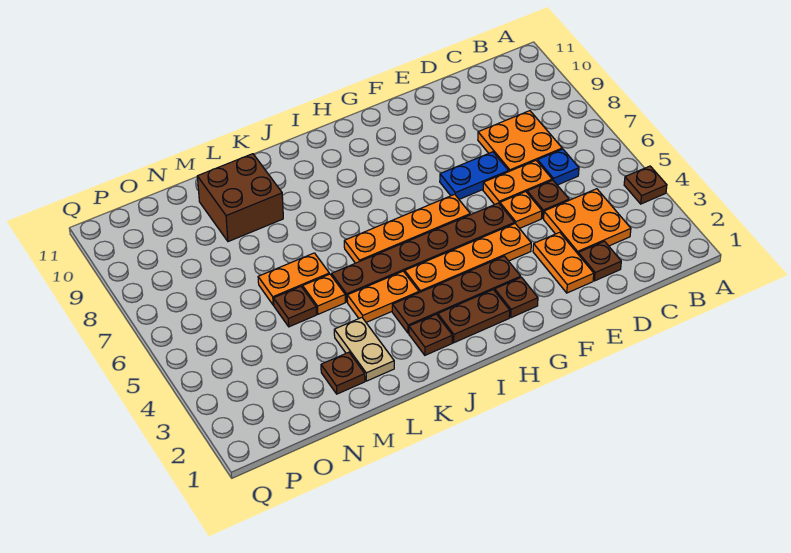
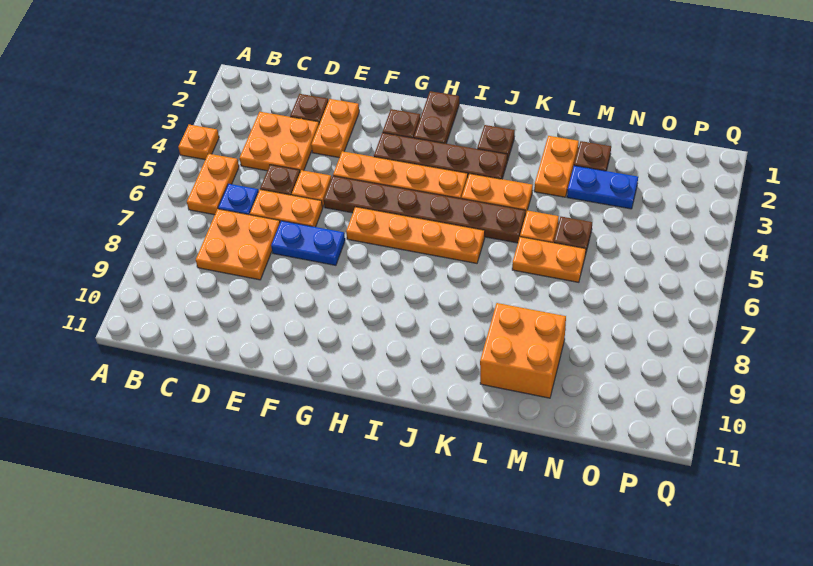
brown plate A4 level 1 -> orange plate A4 level 1
none -> orange plate B5:B6 level 1
brown plate H2:I2 level 1 -> brown plate H1:H2 level 1
tan plate L2:L3 level 1 -> orange plate L2:L3 level 1
brown brick L9:M10 level 1 -> orange brick L9:M10 level 1
none -> blue plate M3:N3 level 1

